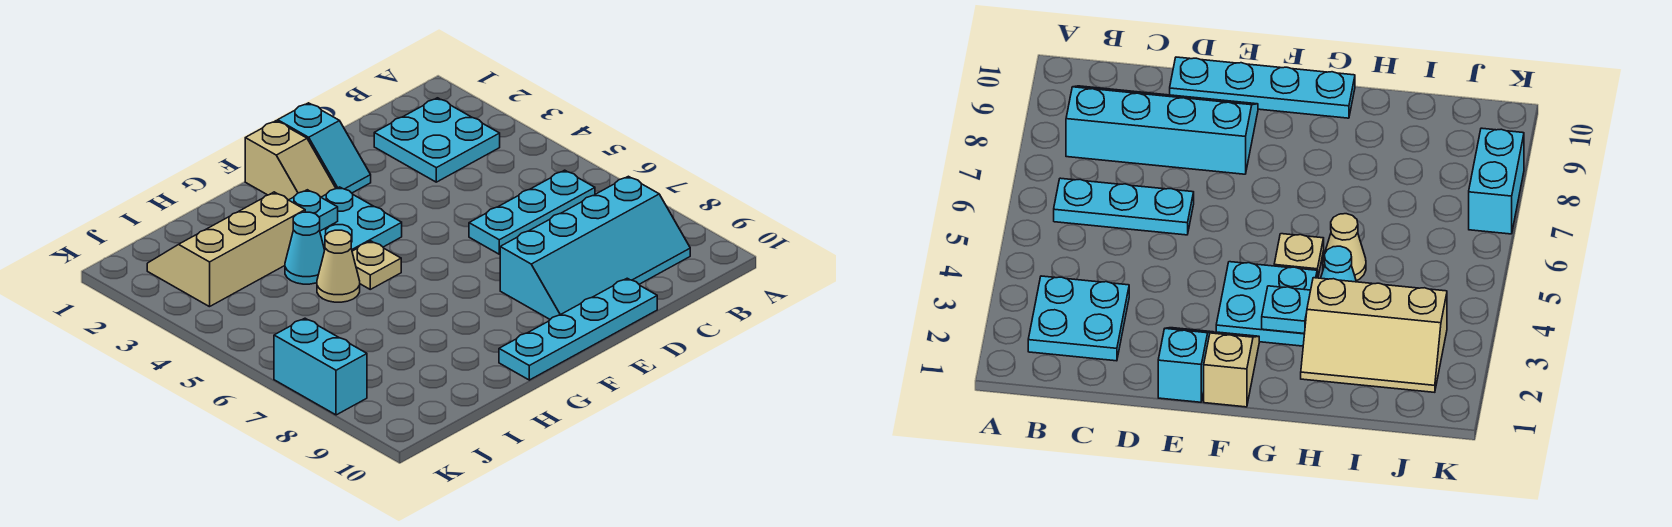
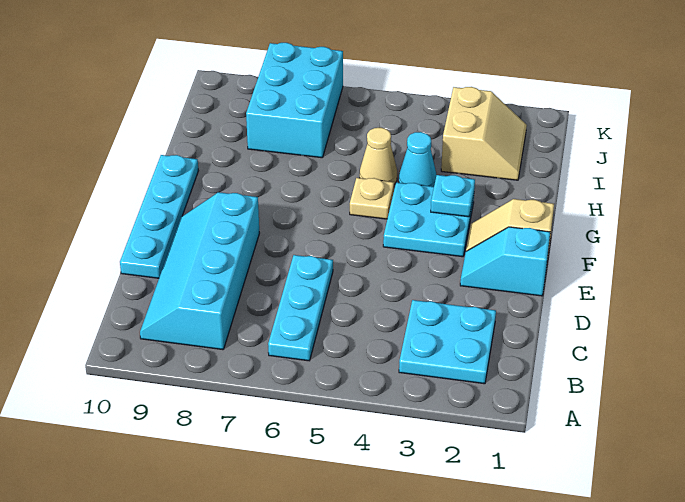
tan slope H2:J3 level 1 top 3 -> tan slope I2:J3 level 1 top 3
cyan brick K7:K8 level 1 -> cyan brick I7:K8 level 1

